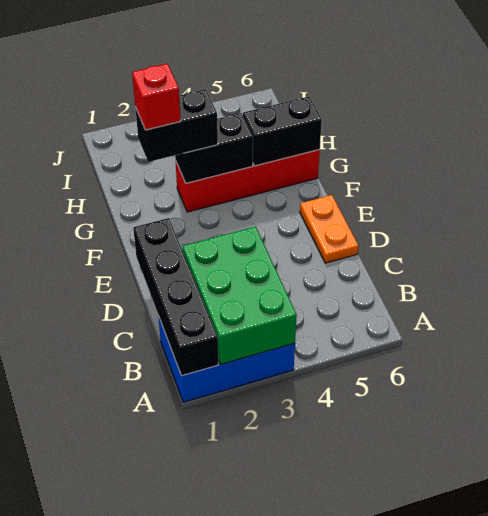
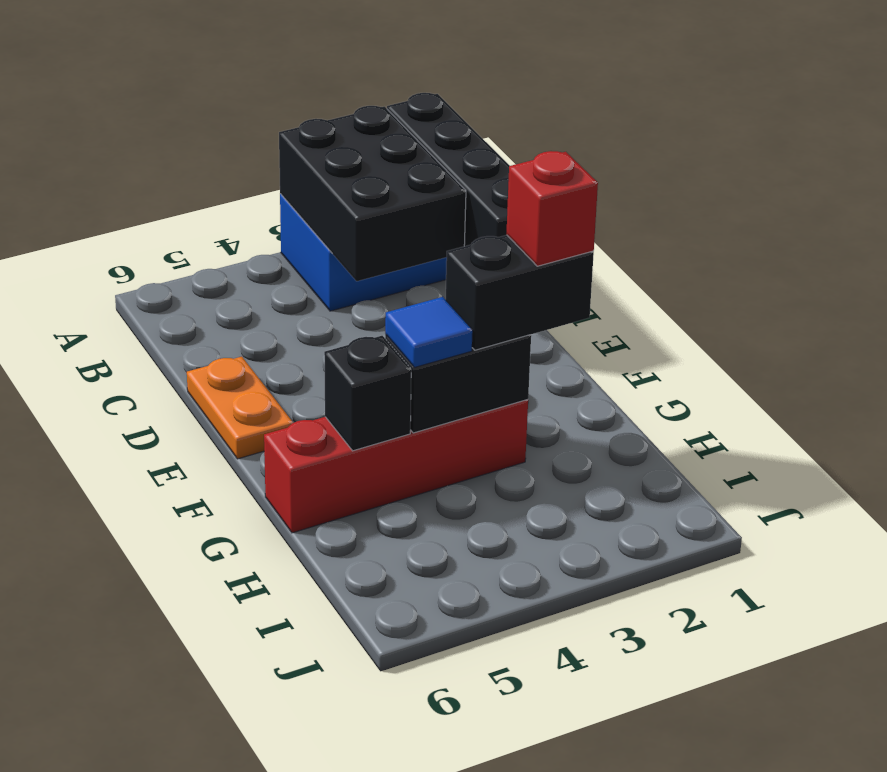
green brick A2:C3 level 2 -> black brick A2:C3 level 2
none -> blue tile G4 level 3
black brick G5:G6 level 2 -> black brick G5 level 2

